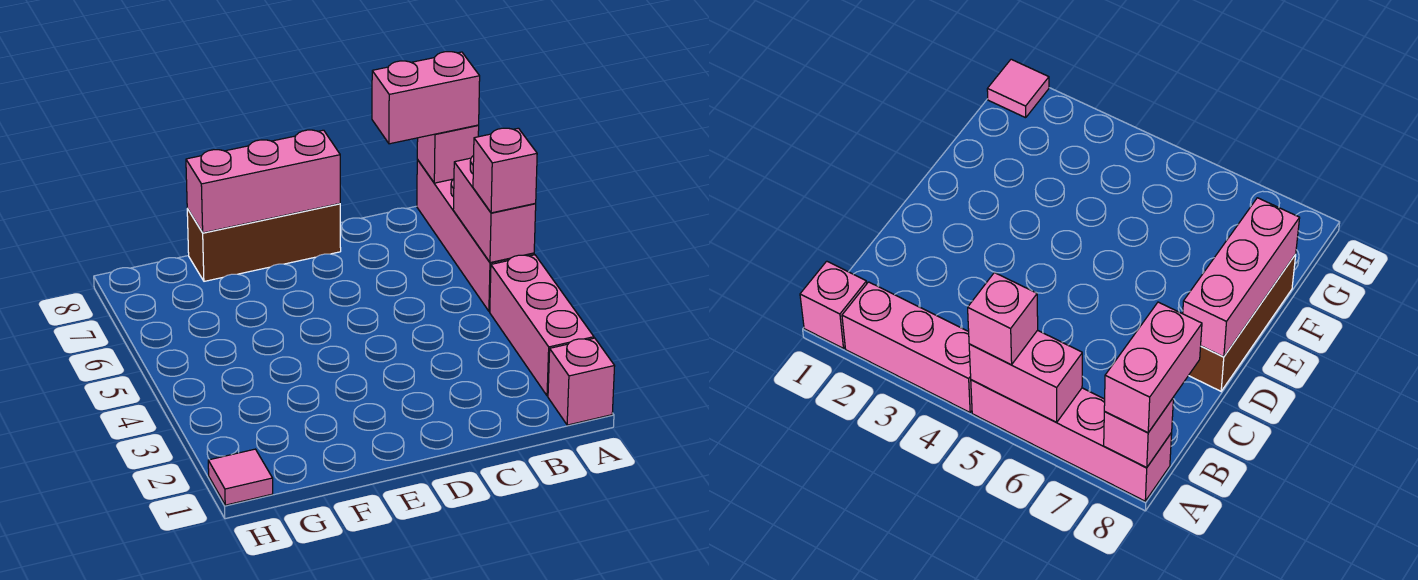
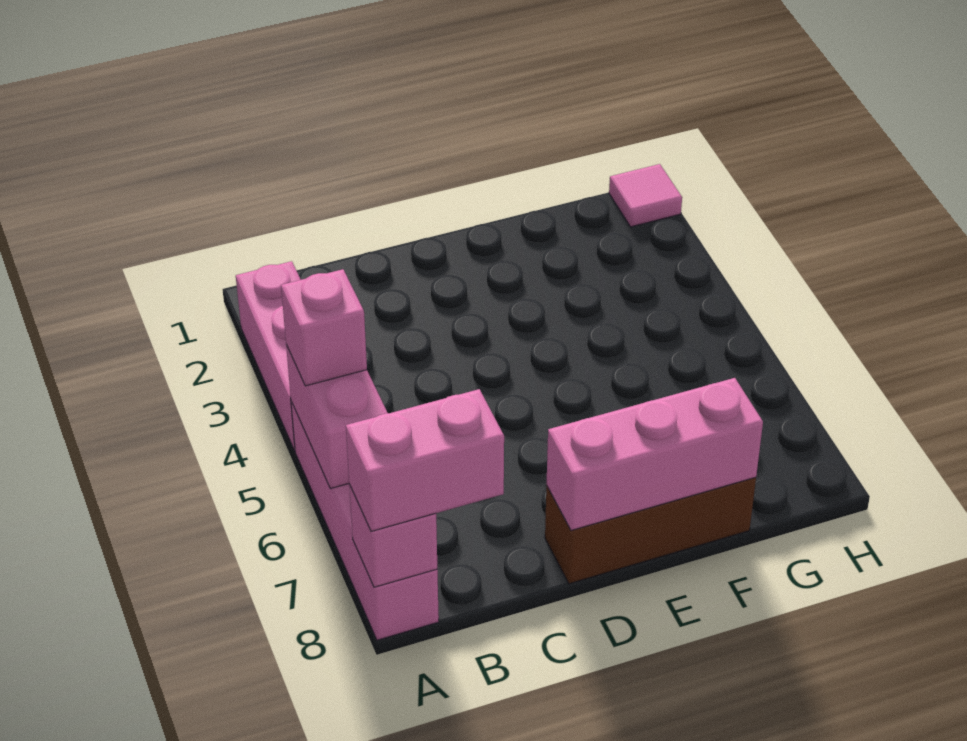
pink brick A1 level 1 -> none

